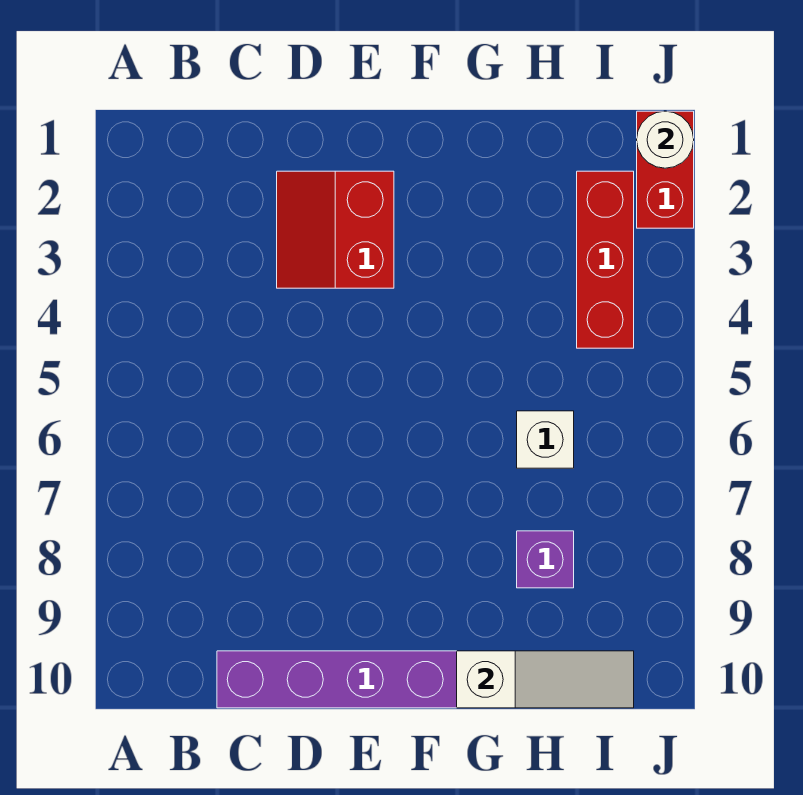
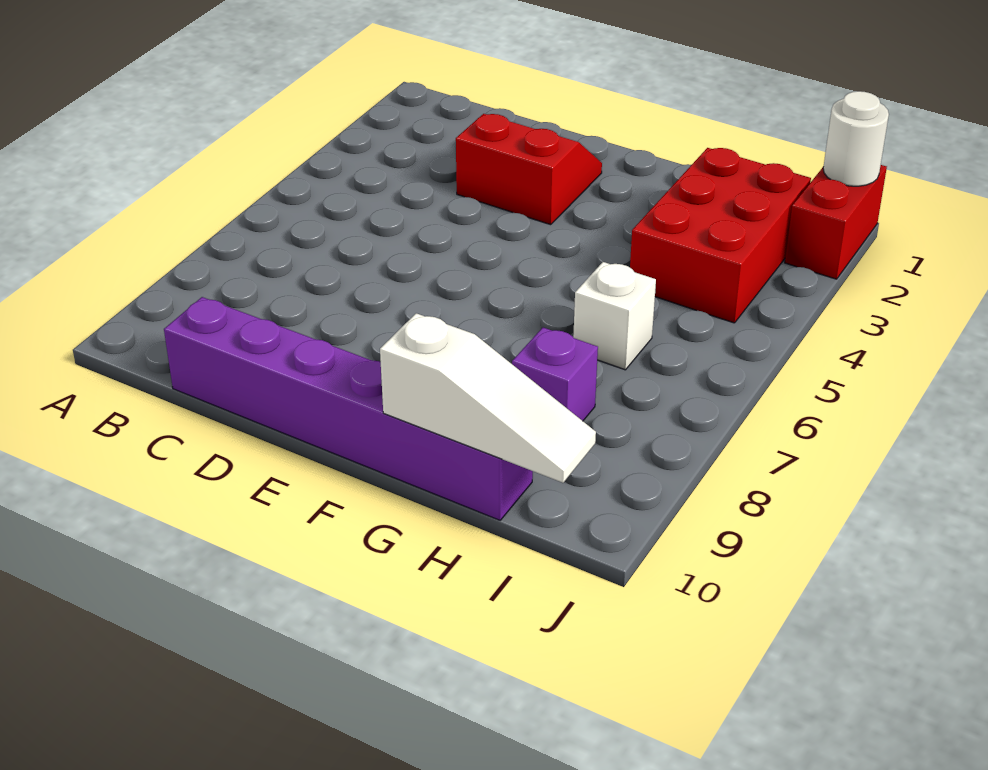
red slope D2:E3 level 1 top E -> red slope D2:E3 level 1 top 3
red brick I2:I4 level 1 -> red brick H2:I4 level 1

